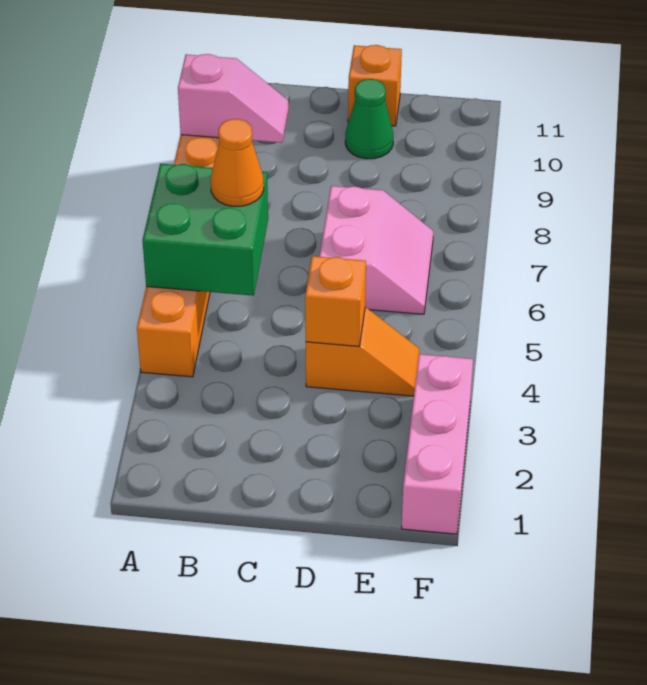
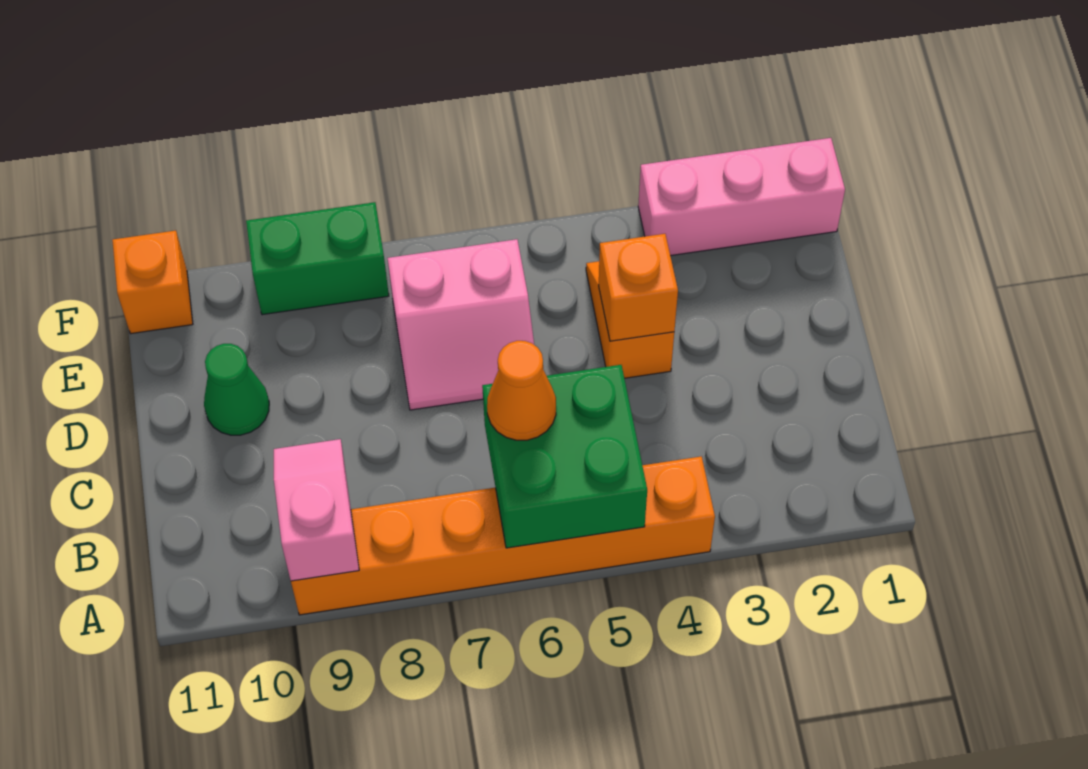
pink slope D6:E7 level 1 top D -> pink slope D6:E7 level 1 top E
orange brick D11 level 1 -> orange brick F11 level 1
none -> green brick F8:F9 level 1

